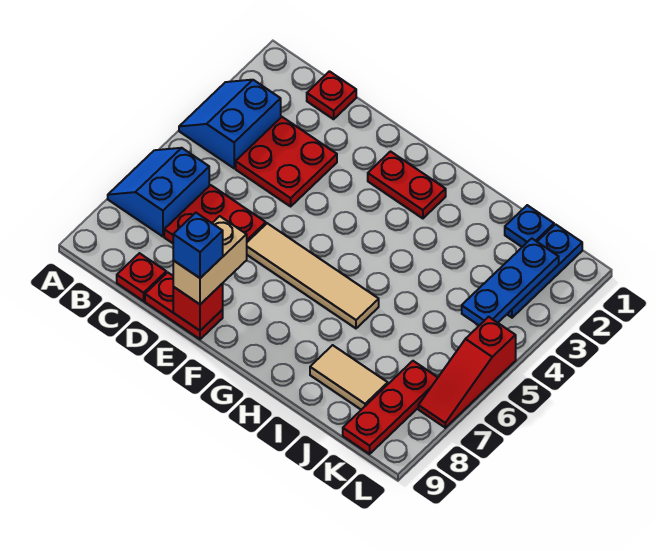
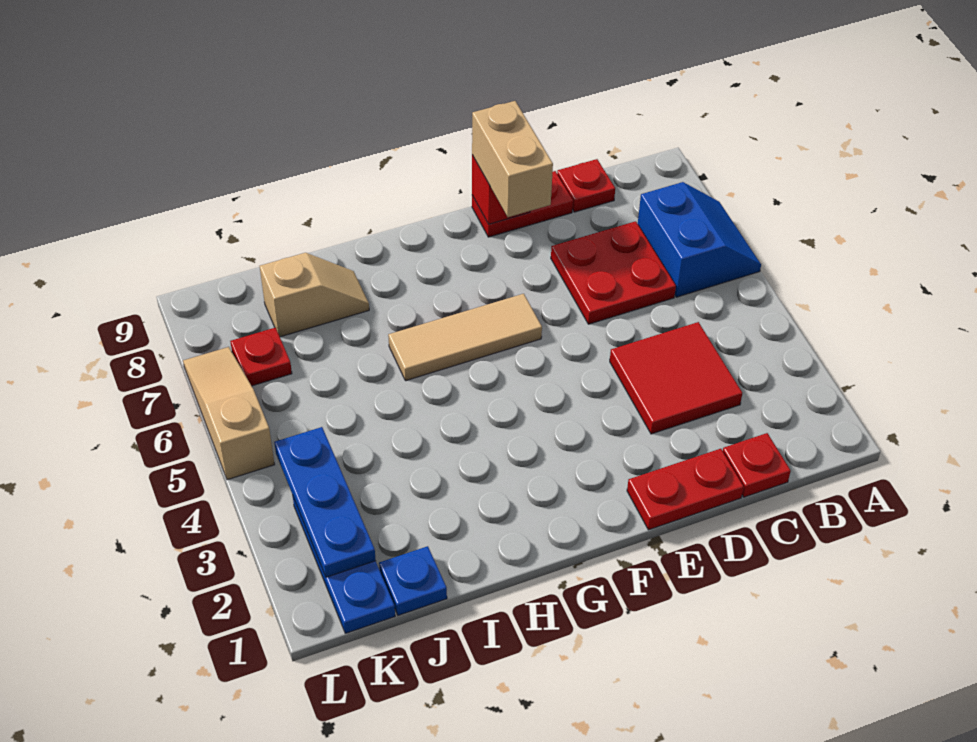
blue slope A3:B4 level 1 top B -> none
red plate C3:D4 level 1 -> red tile C3:D4 level 1
tan tile E6:H6 level 1 -> tan tile F6:H6 level 1
blue brick E9 level 4 -> none
red plate F2:G2 level 1 -> red plate D1:E1 level 1
tan tile I8:J8 level 1 -> tan slope I8:J8 level 1 top J
red plate K7:K9 level 1 -> red plate K7 level 1
red slope L5:L7 level 1 top 5 -> tan slope L5:L7 level 1 top 5

